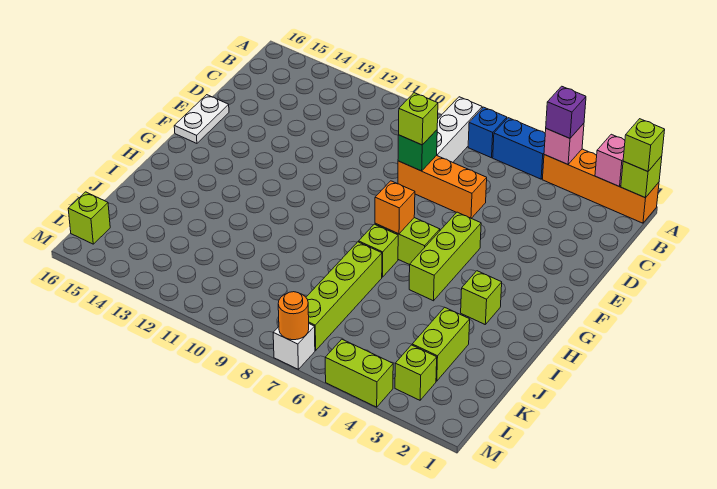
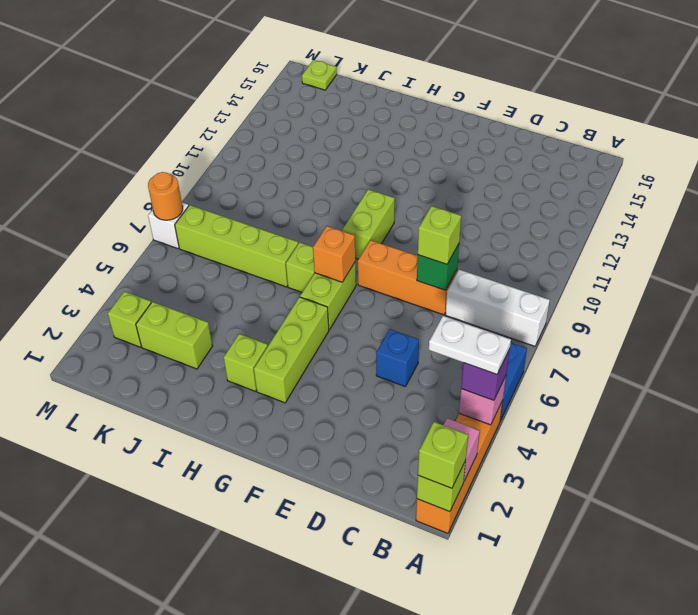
blue brick A7 level 1 -> blue brick D5 level 1
orange brick D6:D8 level 1 -> orange brick D8:F8 level 1
white plate E16:F16 level 1 -> white plate A4:B4 level 4
lime brick F5:H5 level 1 -> lime brick G3:G5 level 1
lime brick L16 level 1 -> lime plate L16 level 1
lime brick M4:M5 level 1 -> lime brick G9:G10 level 1

